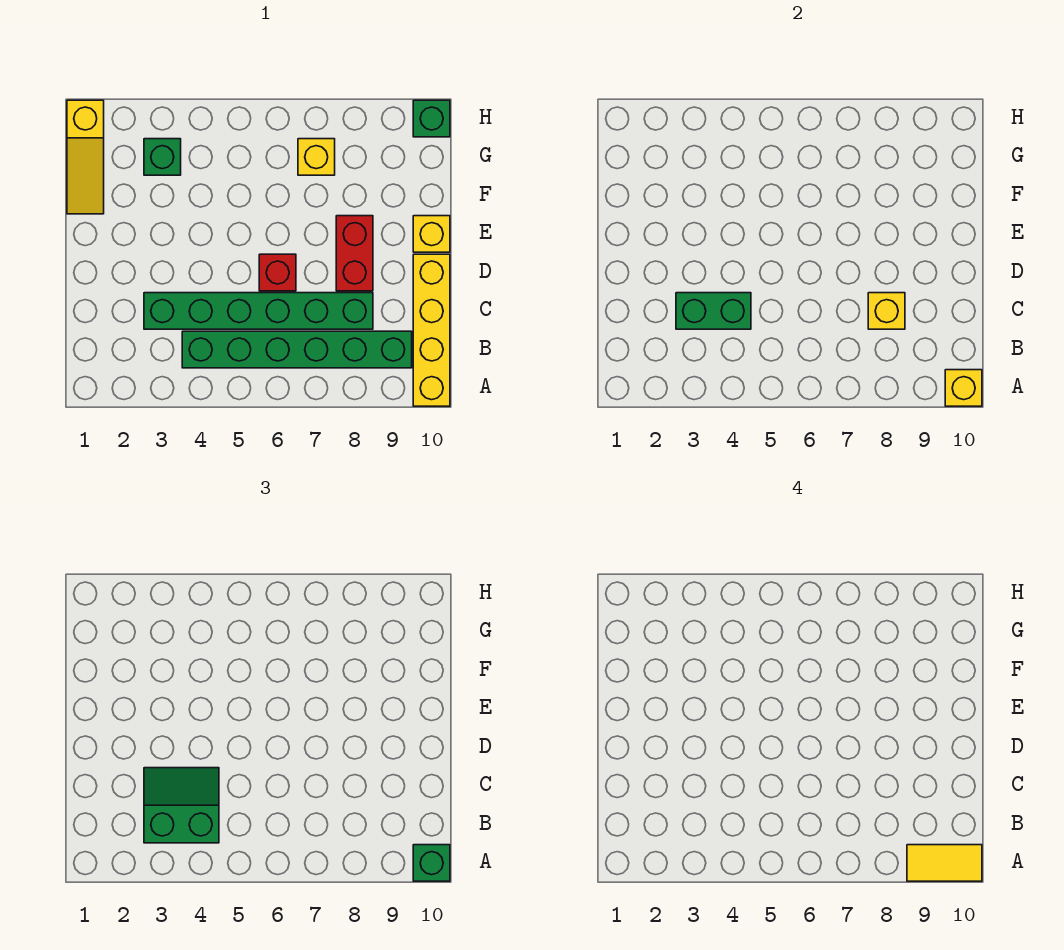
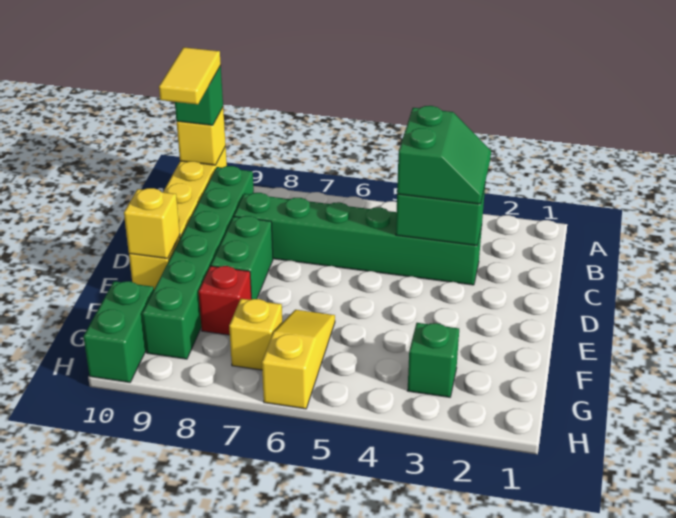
yellow tile A9:A10 level 4 -> yellow tile A10:B10 level 4
green slope B3:C4 level 3 top B -> green slope B3:C4 level 3 top 4
green brick B4:B9 level 1 -> green brick B9:G9 level 1
yellow brick C8 level 2 -> yellow brick E10 level 2
red brick D6 level 1 -> red brick F8 level 1
red brick D8:E8 level 1 -> green brick D8:E8 level 1
yellow slope F1:H1 level 1 top H -> yellow slope F6:H6 level 1 top H
green brick H10 level 1 -> green brick G10:H10 level 1

